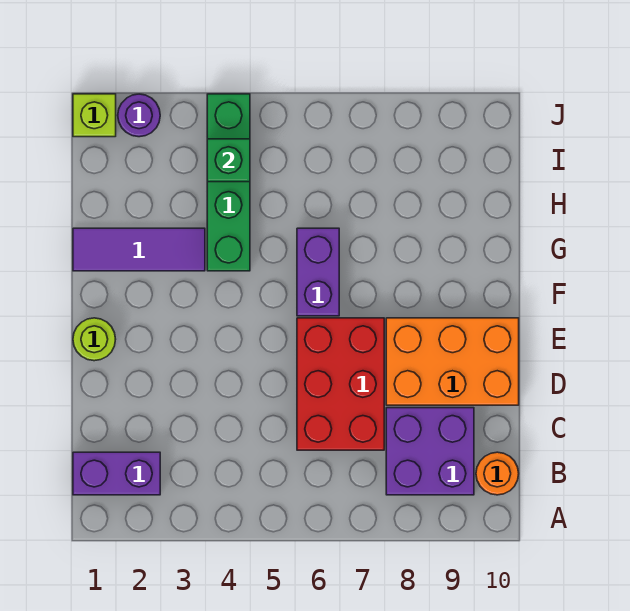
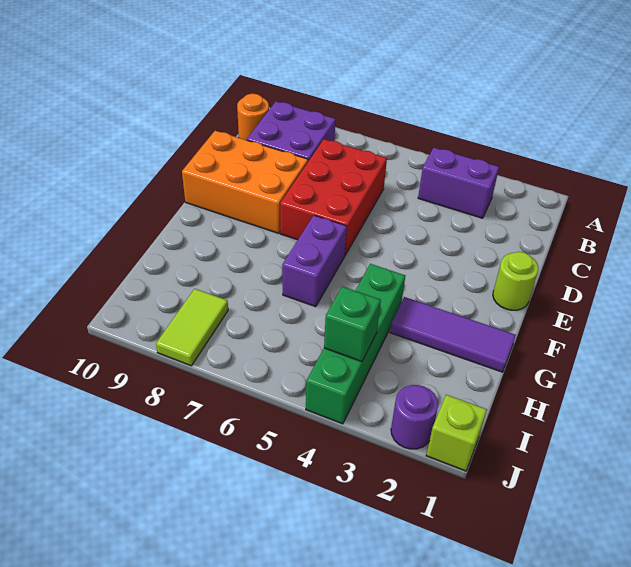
purple brick B1:B2 level 1 -> purple brick B3:B4 level 1
none -> lime tile I8:J8 level 1

